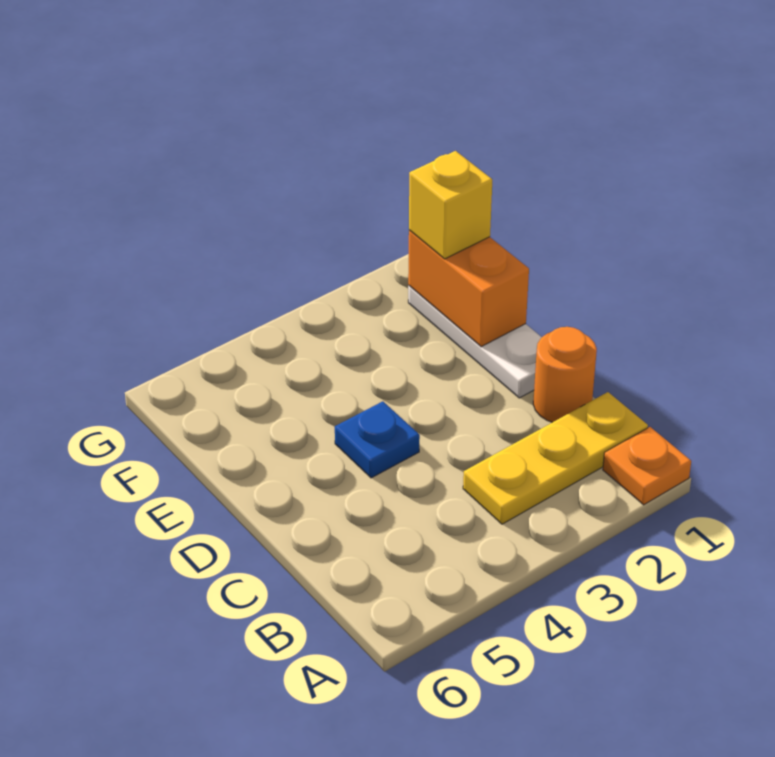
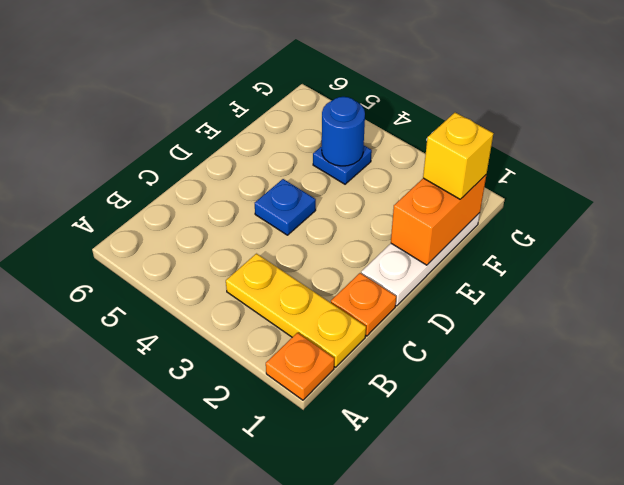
orange round brick C1 level 1 -> orange plate C1 level 1
none -> blue plate F4 level 1
none -> blue round brick F4 level 2

